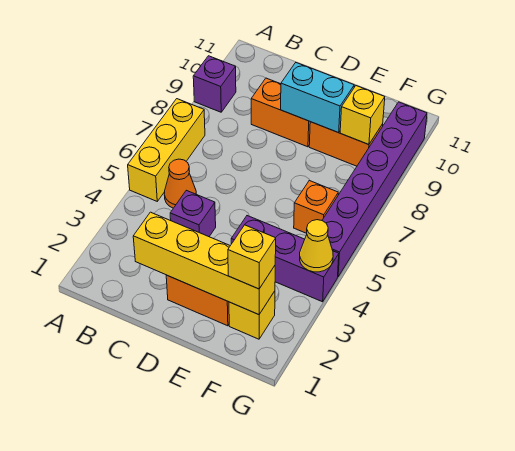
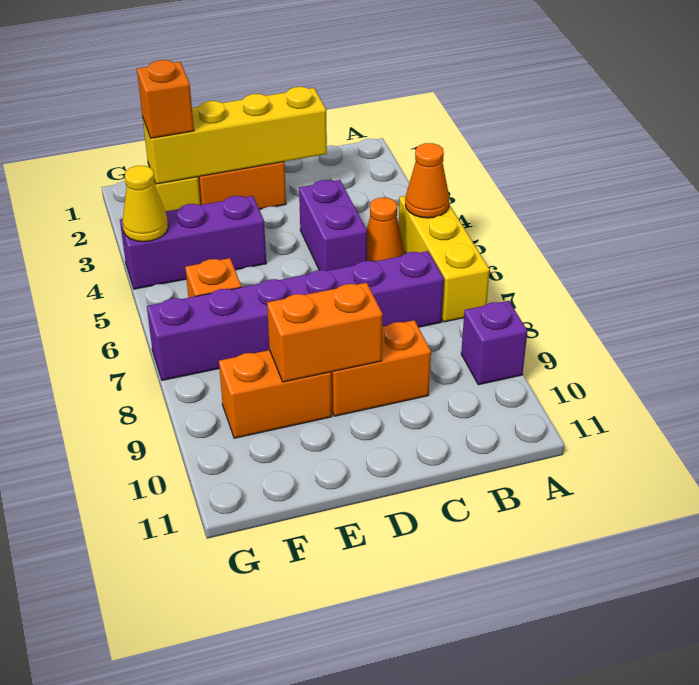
none -> orange cone A5 level 2
purple brick C4 level 1 -> purple brick C4:C5 level 1
cyan brick D9:E9 level 2 -> orange brick D9:E9 level 2
yellow brick F2 level 3 -> orange brick F2 level 3
yellow brick F9 level 2 -> none
purple brick G5:G10 level 1 -> purple brick B7:G7 level 1

